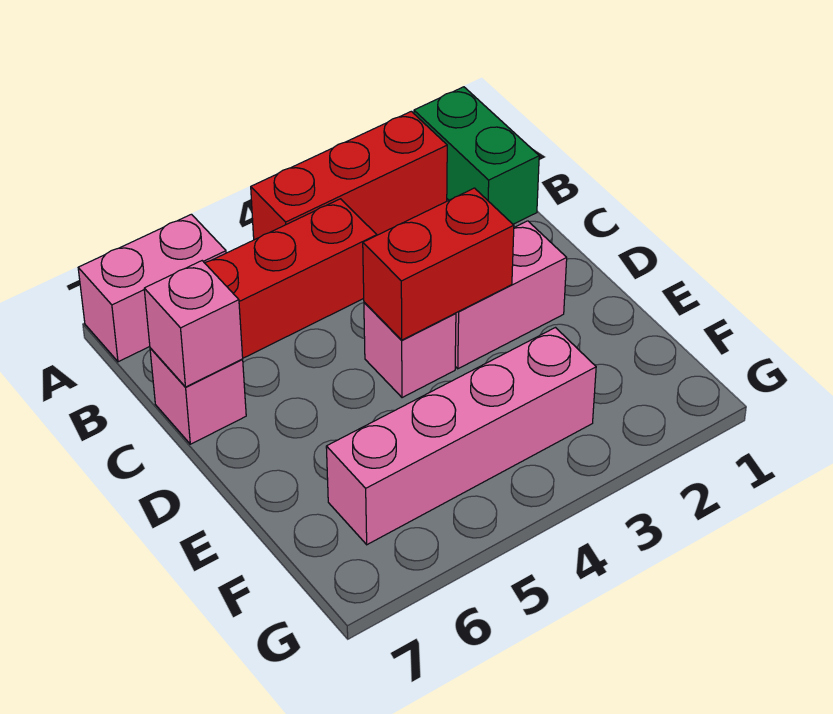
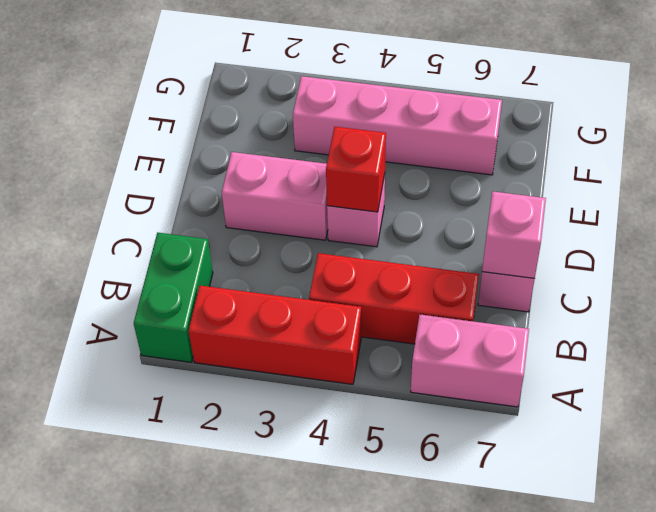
red brick D3:D4 level 2 -> red brick D4 level 2

